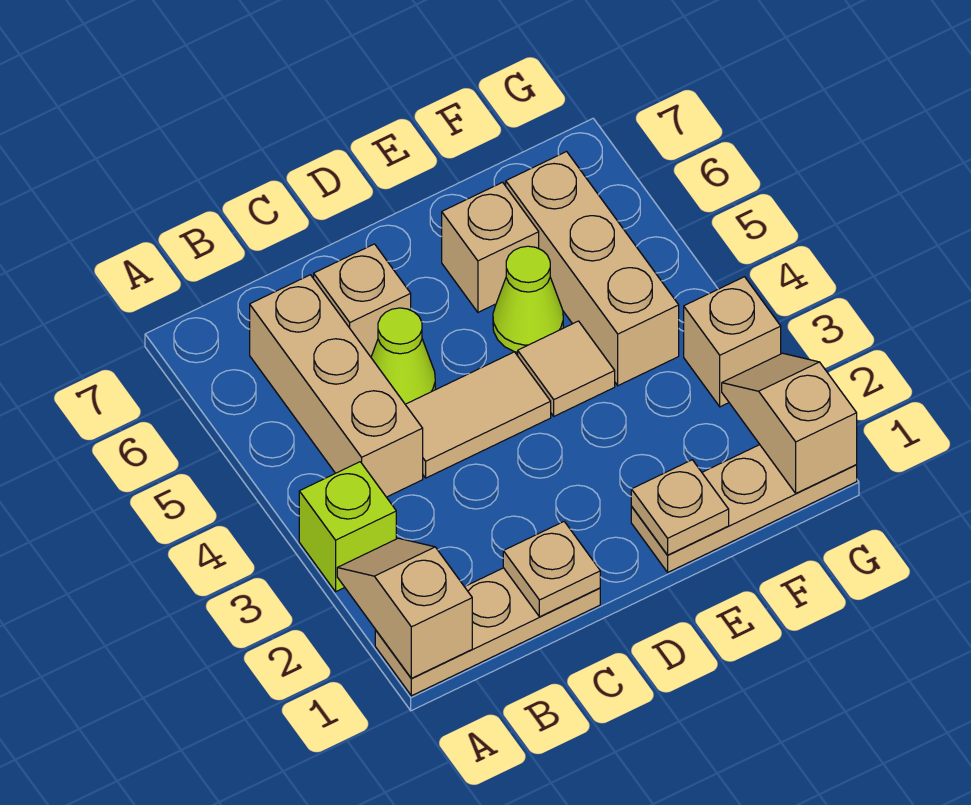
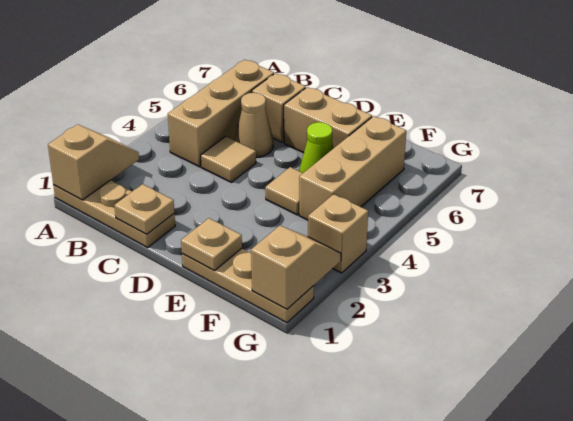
lime brick A3 level 1 -> none
tan tile C4:D4 level 1 -> tan tile C4 level 1
lime cone C5 level 1 -> tan cone C5 level 1
tan brick E6 level 1 -> tan brick D6:E6 level 1

